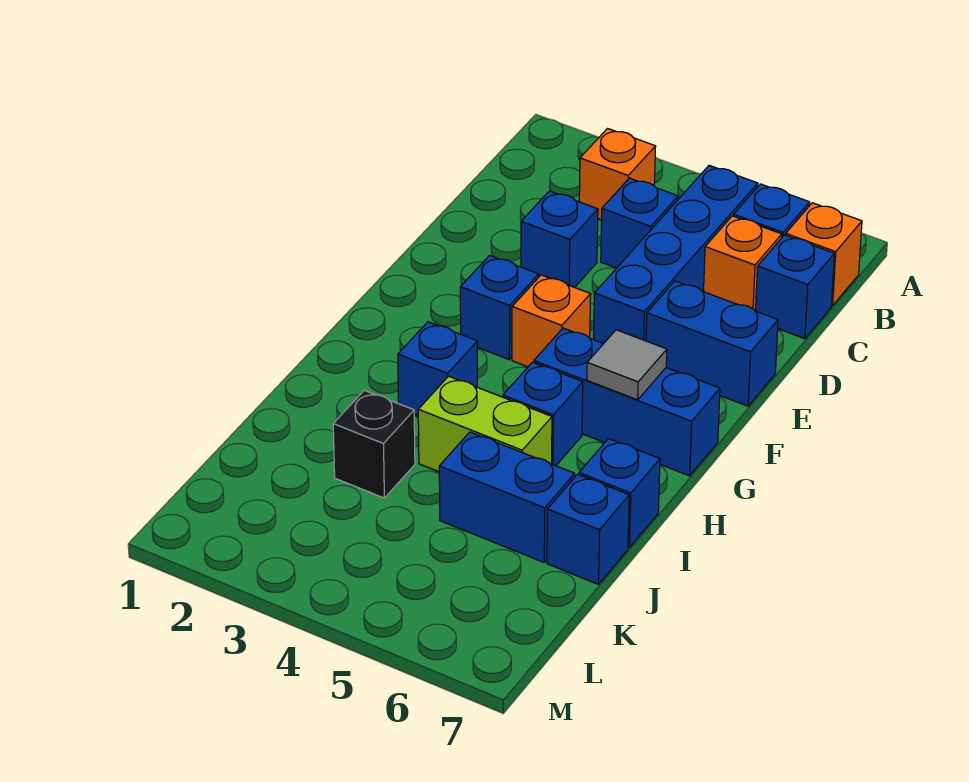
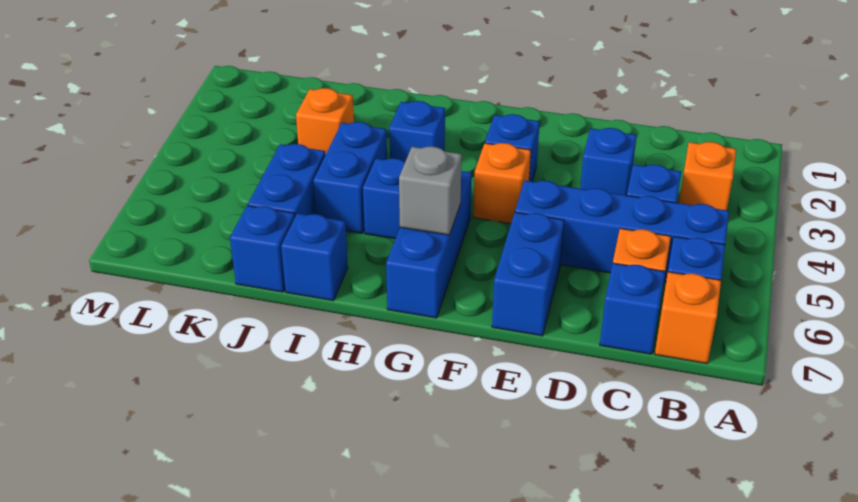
grey tile G6 level 2 -> grey brick G6 level 2
lime brick I4:I5 level 1 -> blue brick I4:I5 level 1
black brick J3 level 1 -> orange brick J3 level 1

